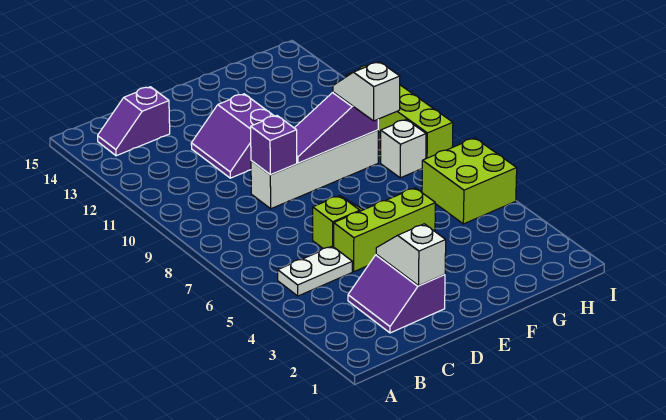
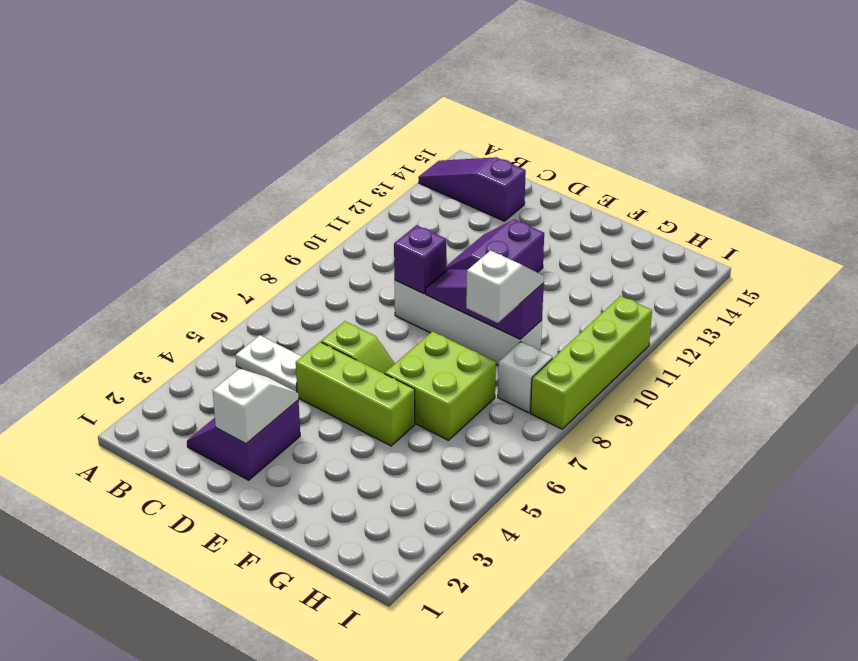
purple slope B14:C14 level 1 top C -> purple slope A14:C14 level 1 top C
lime brick H5:I6 level 1 -> lime brick F6:G7 level 1

